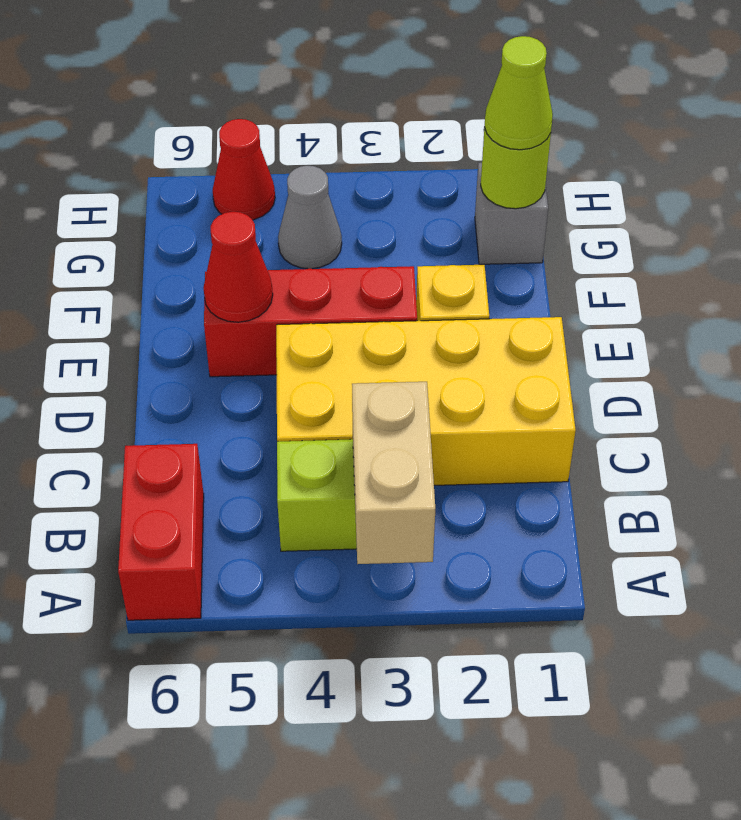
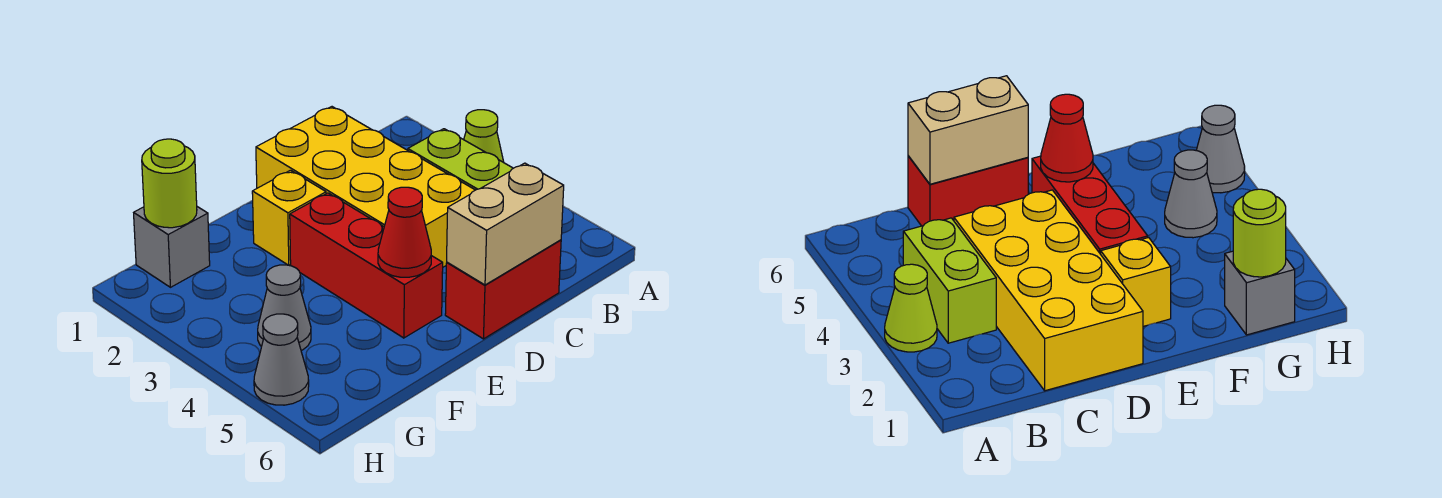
tan brick A3:B3 level 2 -> tan brick C6:D6 level 2
red brick A6:B6 level 1 -> red brick C6:D6 level 1
lime cone G1 level 3 -> lime cone A3 level 1
red cone H5 level 1 -> grey cone H5 level 1

